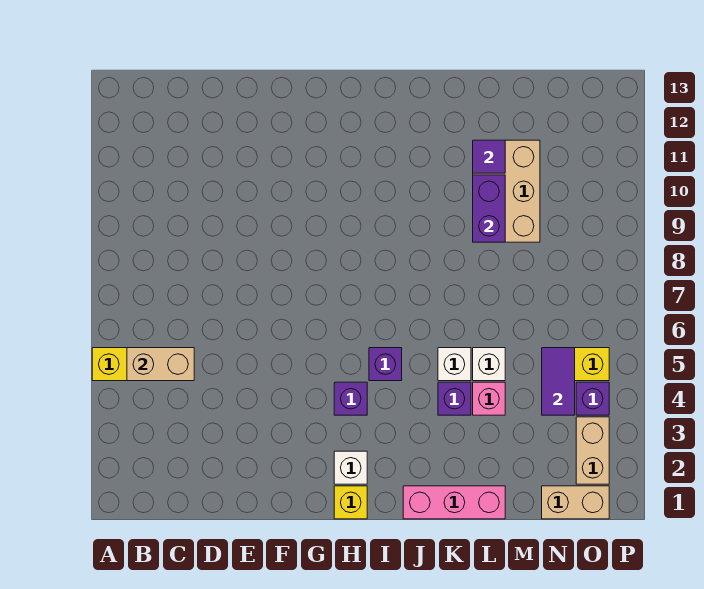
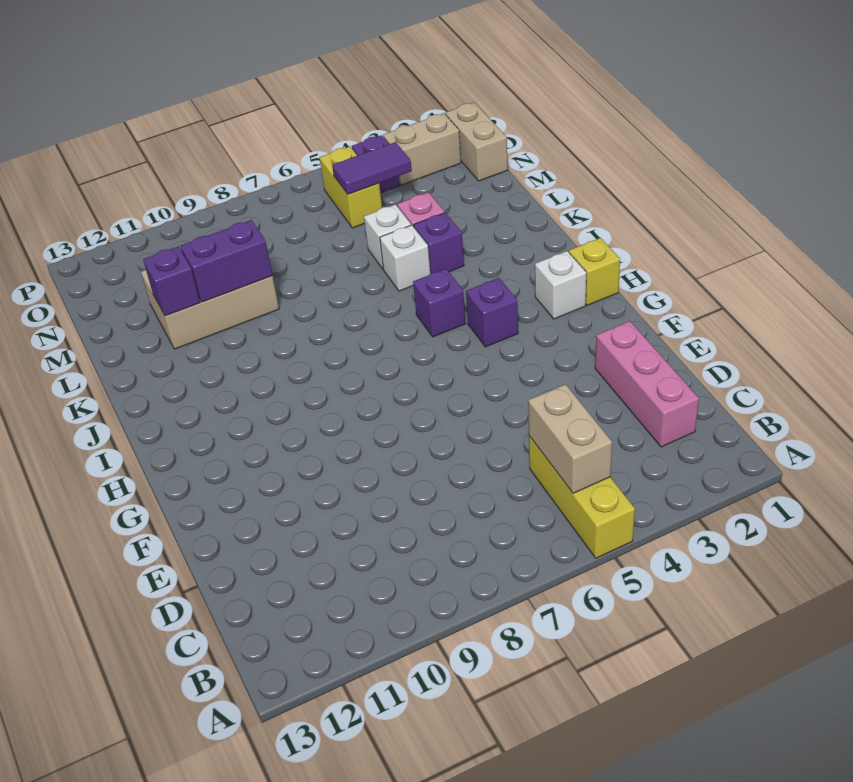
pink brick J1:L1 level 1 -> pink brick C2:E2 level 1
purple tile L11 level 2 -> purple brick L11 level 2

